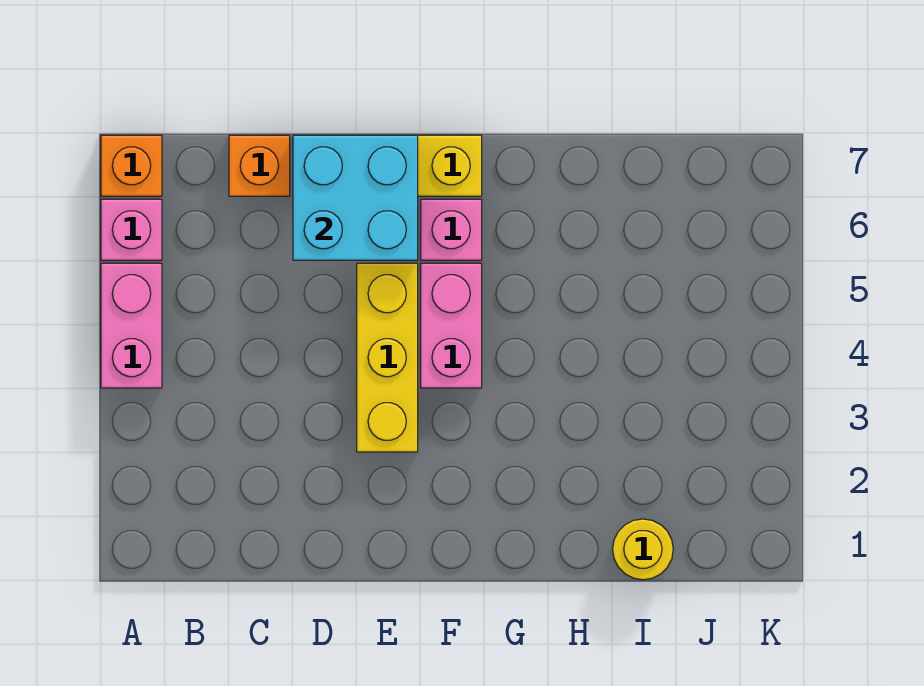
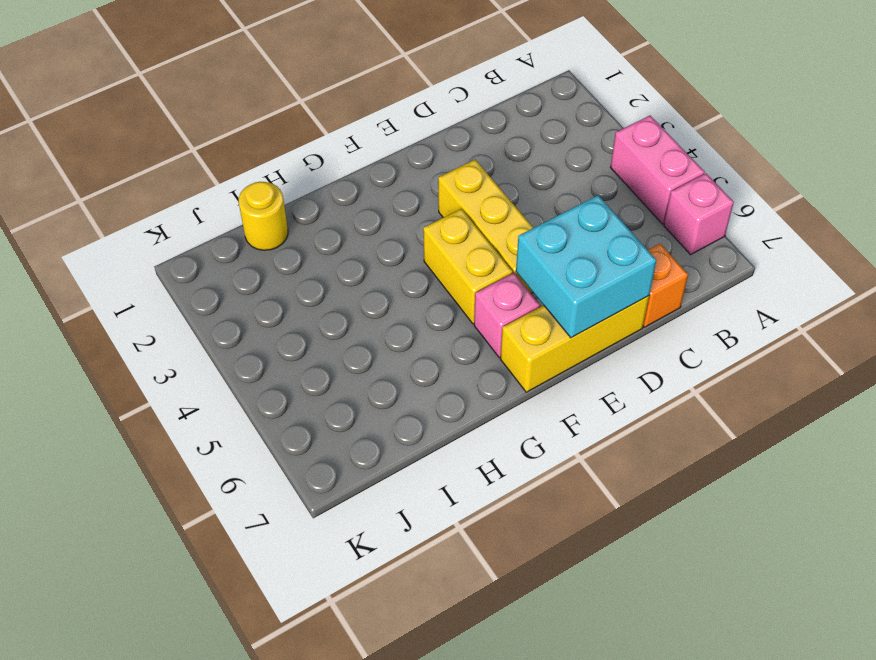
orange brick A7 level 1 -> none
pink brick F4:F5 level 1 -> yellow brick F4:F5 level 1

